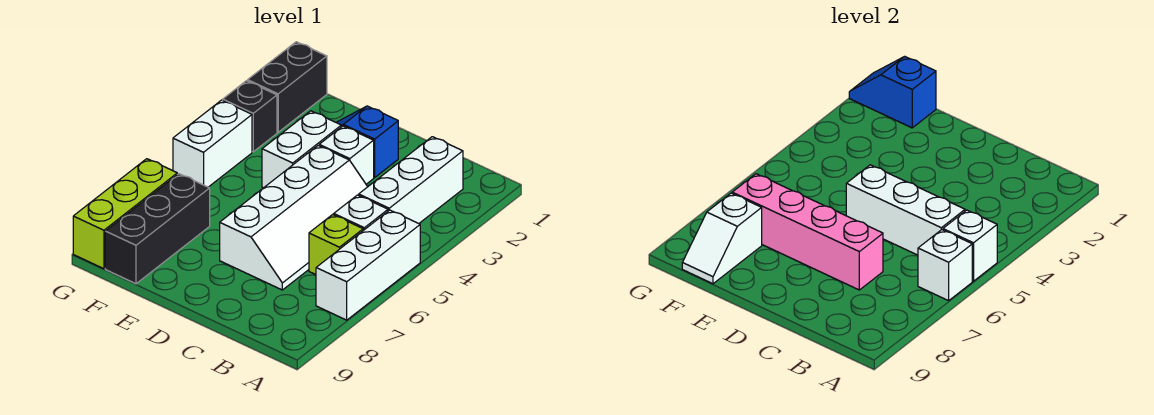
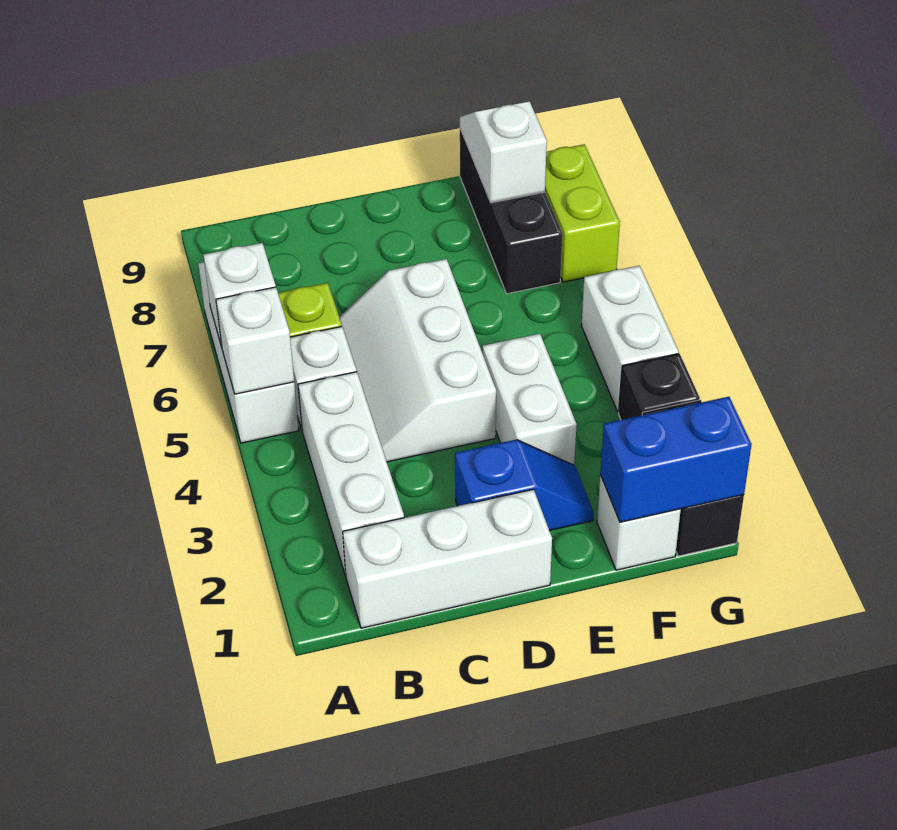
white brick B5:D5 level 2 -> white brick B1:D1 level 1
white slope C4:D7 level 1 top D -> white slope C4:D6 level 1 top D
pink brick C7:F7 level 2 -> none
white brick D3 level 1 -> white brick F1 level 1
blue slope F1:G1 level 2 top F -> blue brick F1:G1 level 2
lime brick G7:G9 level 1 -> lime brick G7:G8 level 1

